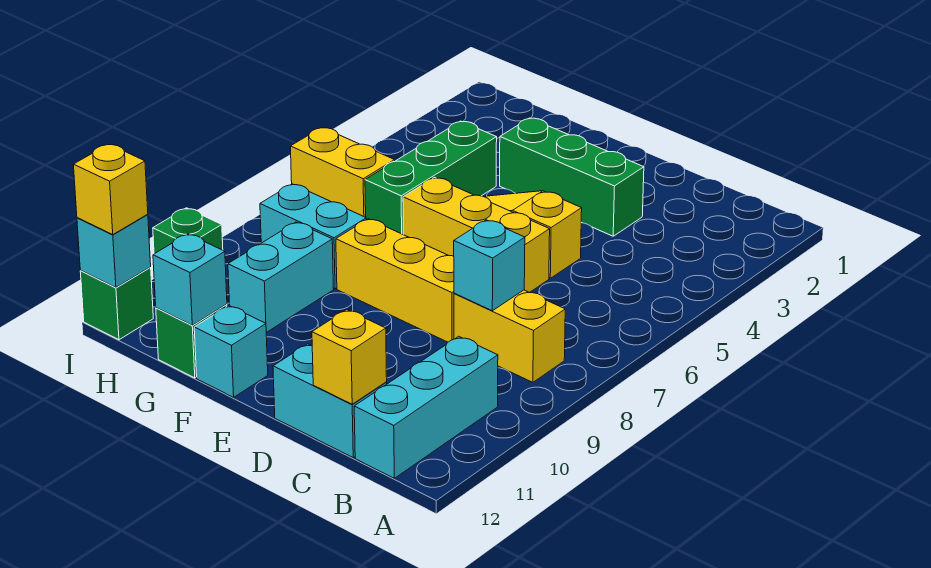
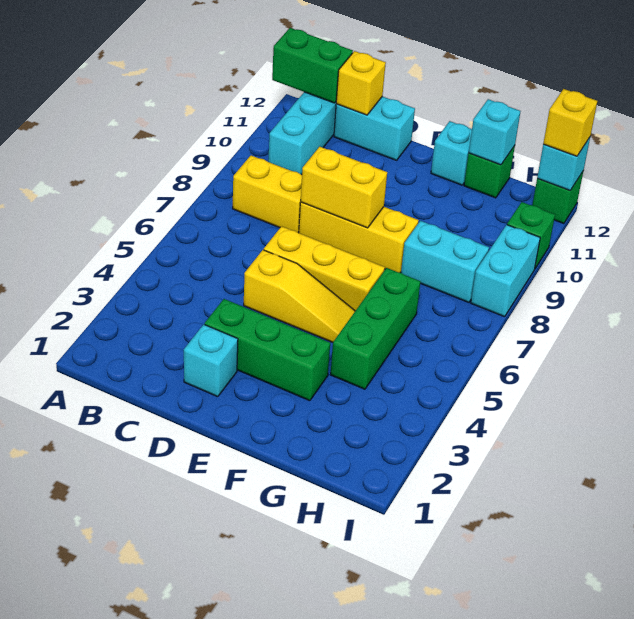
none -> green brick A12:B12 level 2
cyan brick C8 level 2 -> cyan brick D2 level 1
cyan brick G9:G10 level 1 -> cyan brick I8:I9 level 1
yellow brick H6:I6 level 1 -> yellow brick D8:E8 level 2

